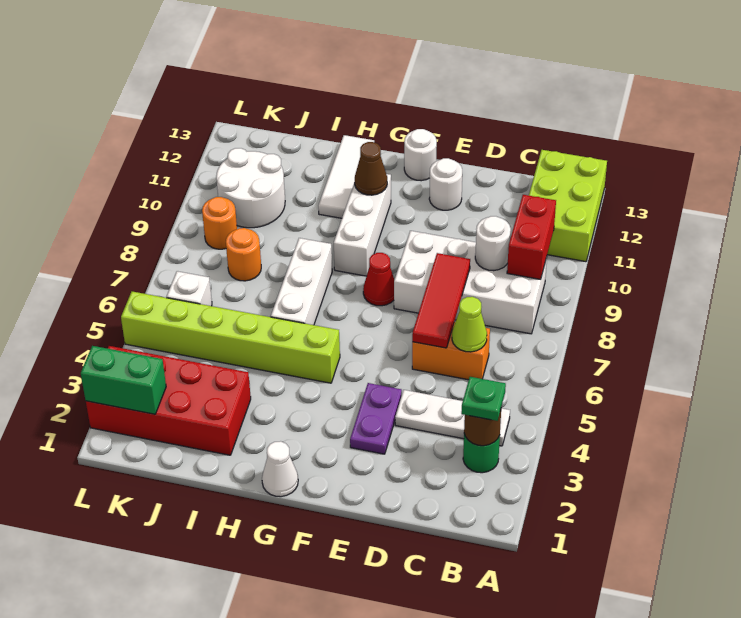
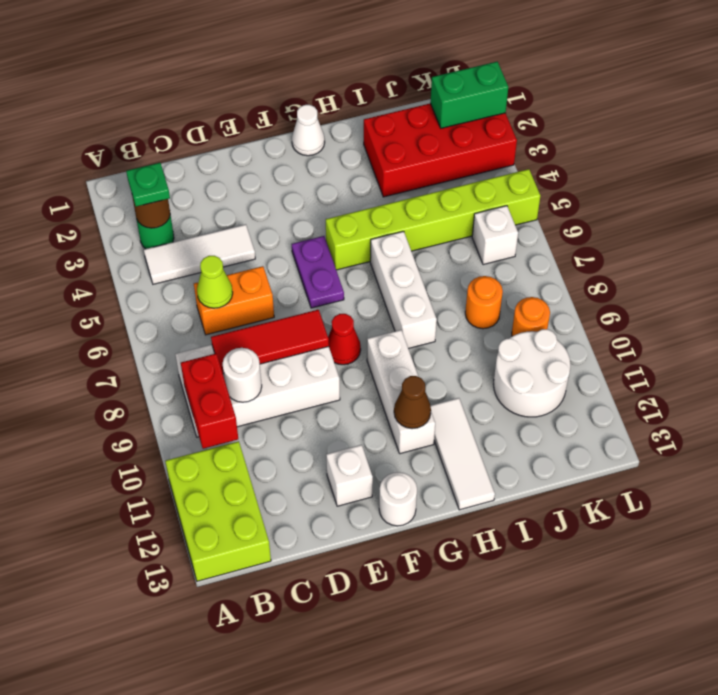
white plate B4:D4 level 1 -> white tile B4:D4 level 1
red tile D6:D8 level 2 -> red tile C8:E8 level 2
purple plate E3:E4 level 1 -> purple plate F5:F6 level 1
white round brick E12 level 1 -> white brick E12 level 1

